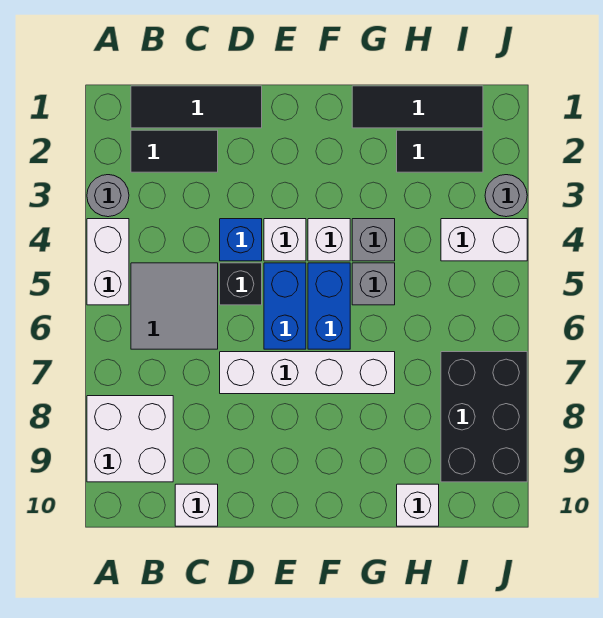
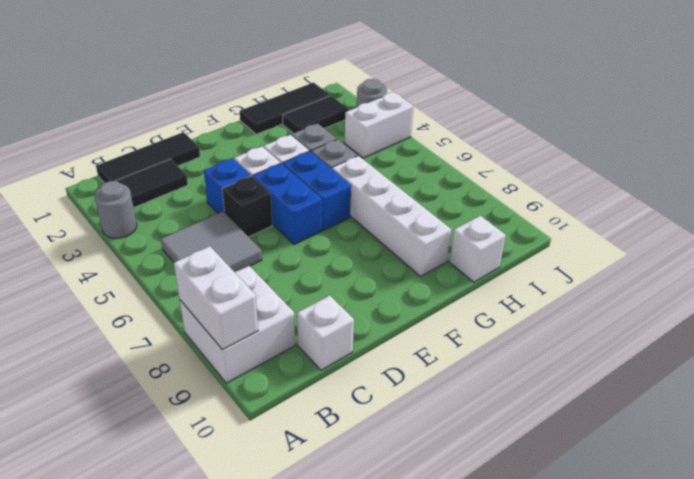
white brick A4:A5 level 1 -> white brick A8:A9 level 2
white brick D7:G7 level 1 -> white brick G6:G9 level 1
black brick I7:J9 level 1 -> none

